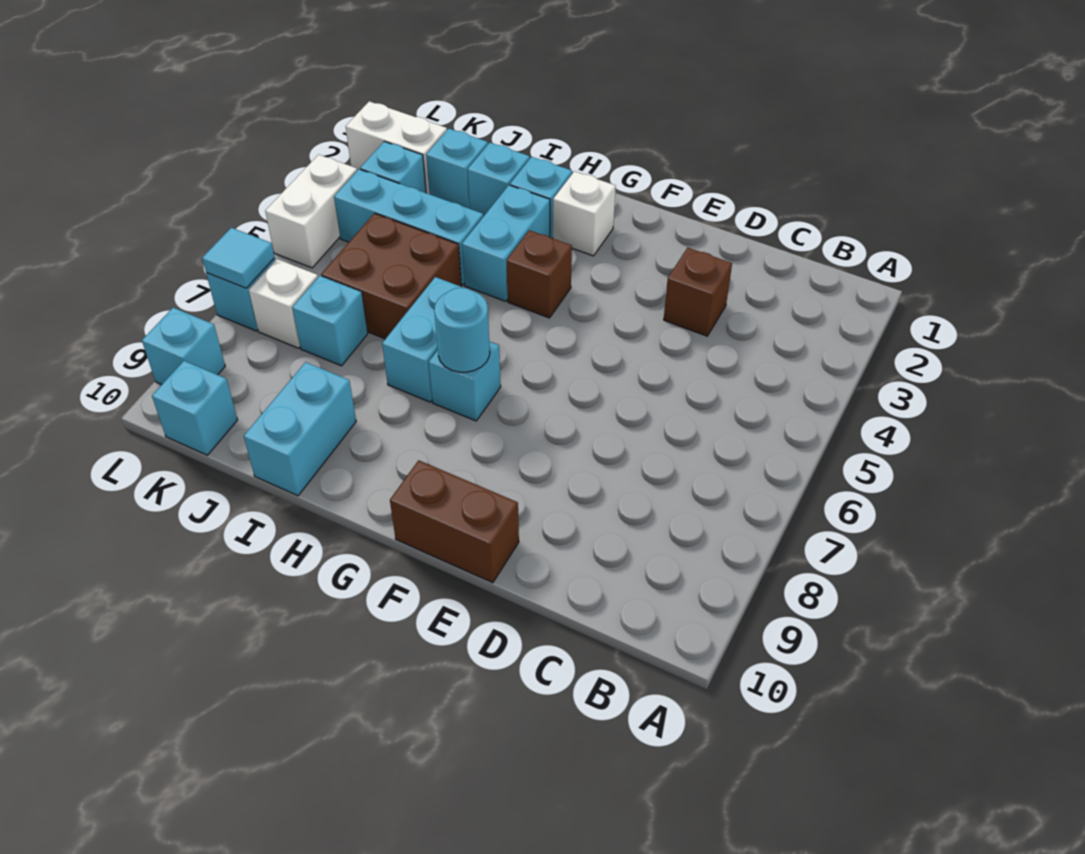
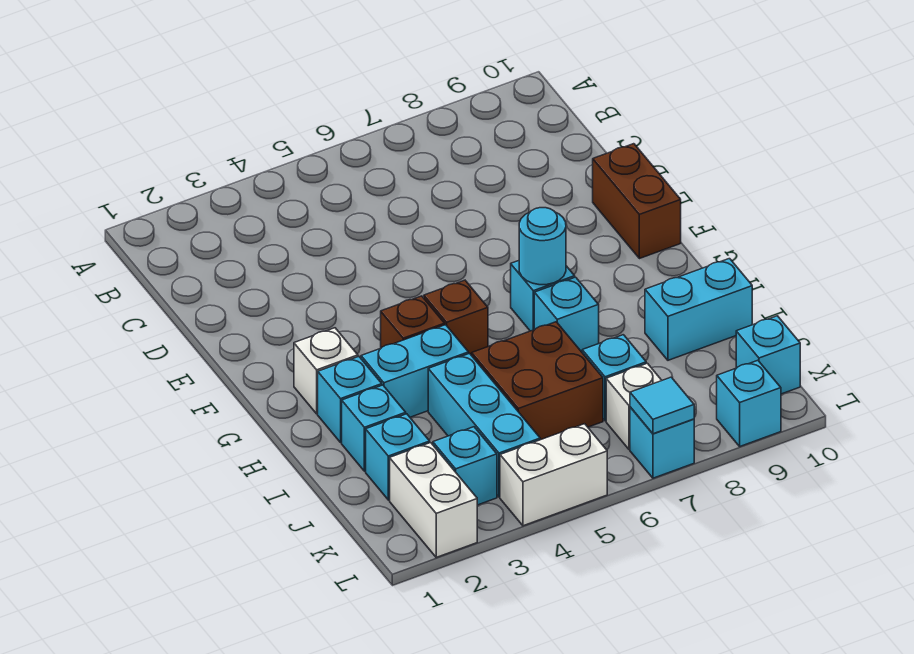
brown brick D3 level 1 -> brown brick G5 level 1
cyan brick H6:H7 level 1 -> cyan brick H7 level 1

